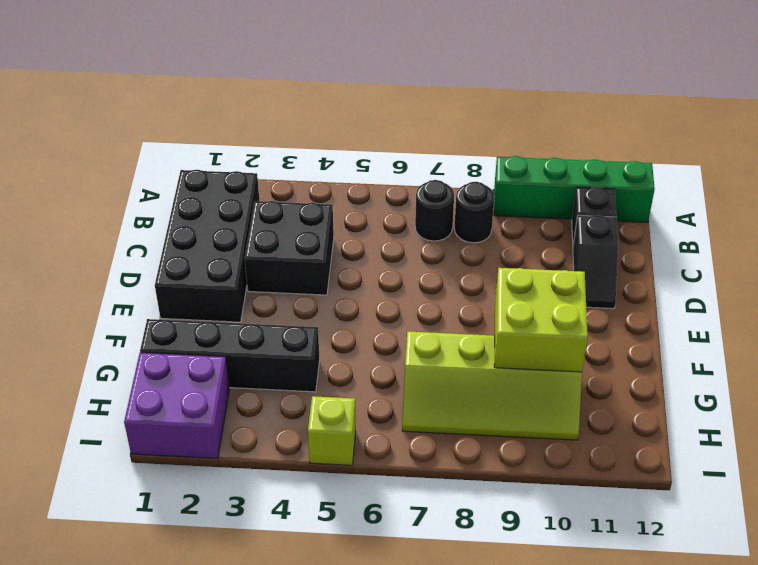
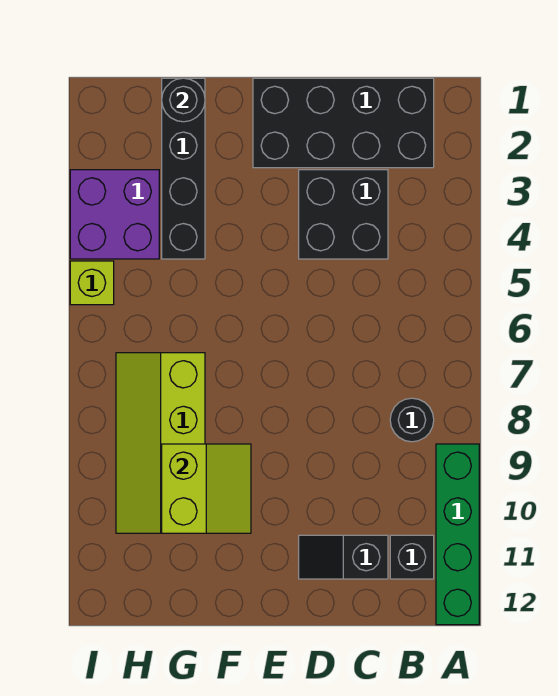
black round brick B7 level 1 -> black round brick G1 level 2
lime brick F9:G10 level 2 -> lime slope F9:G10 level 2 top G
purple brick H1:I2 level 1 -> purple brick H3:I4 level 1

